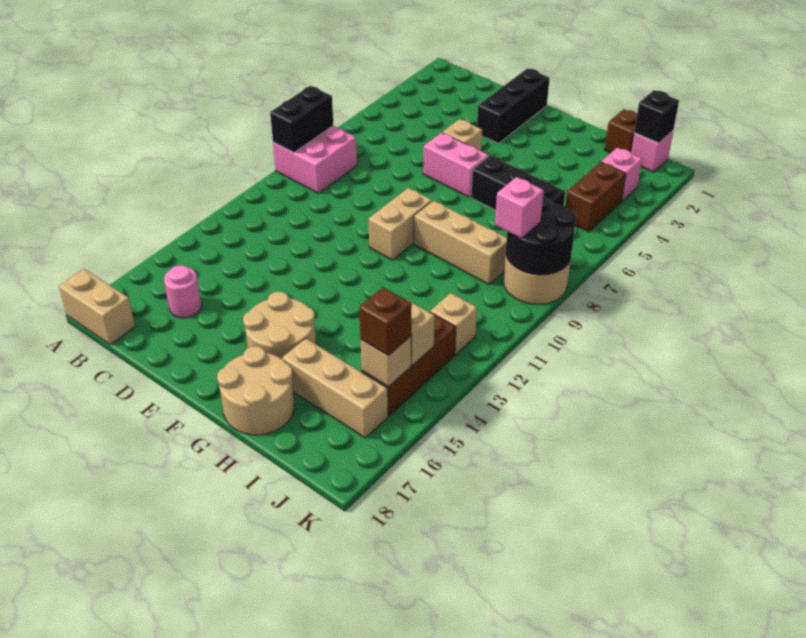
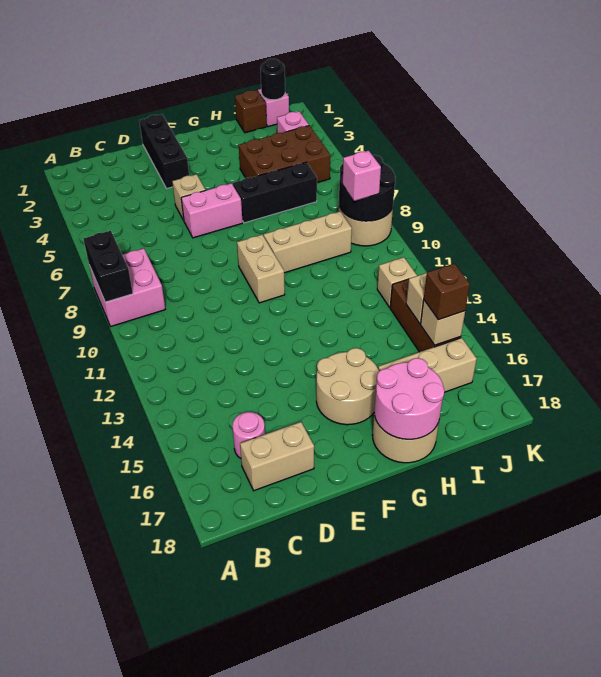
tan brick A18:B18 level 1 -> tan brick C17:D17 level 1
none -> pink round brick G17:H18 level 2
black brick J1 level 2 -> black round brick J1 level 2
brown brick J4:J5 level 1 -> brown brick H4:J5 level 1

